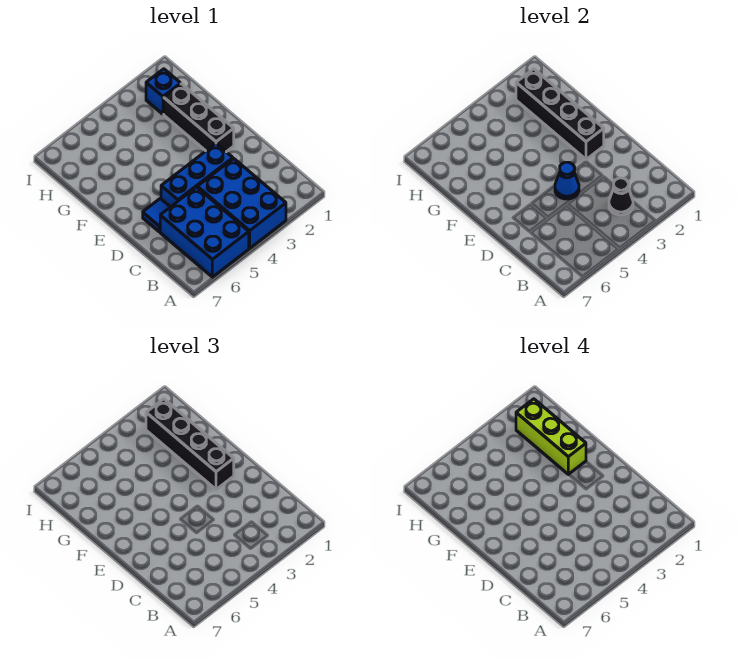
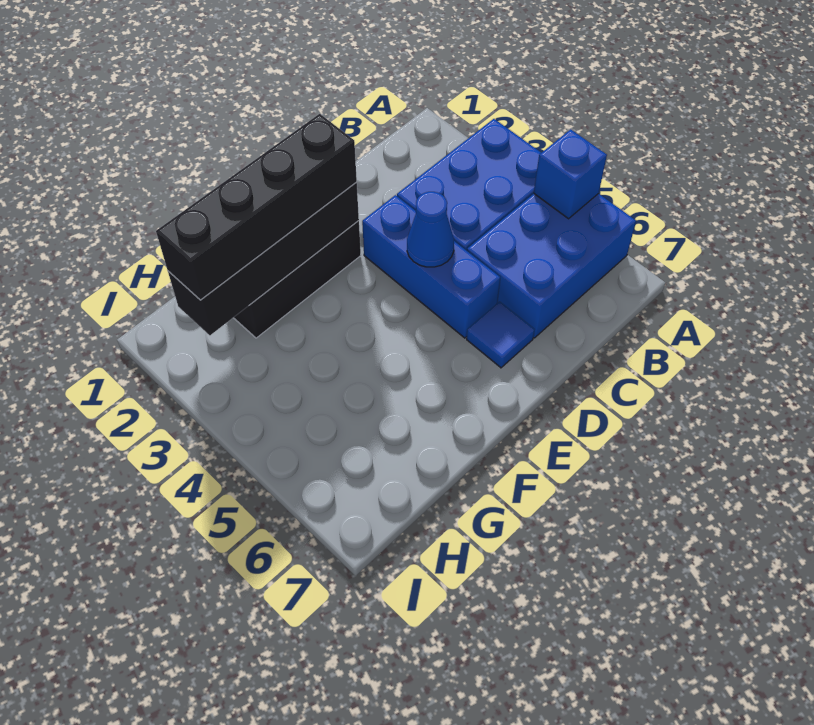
black cone B3 level 2 -> none
lime brick F2:H2 level 4 -> none
blue brick H2 level 1 -> blue brick A5 level 2

